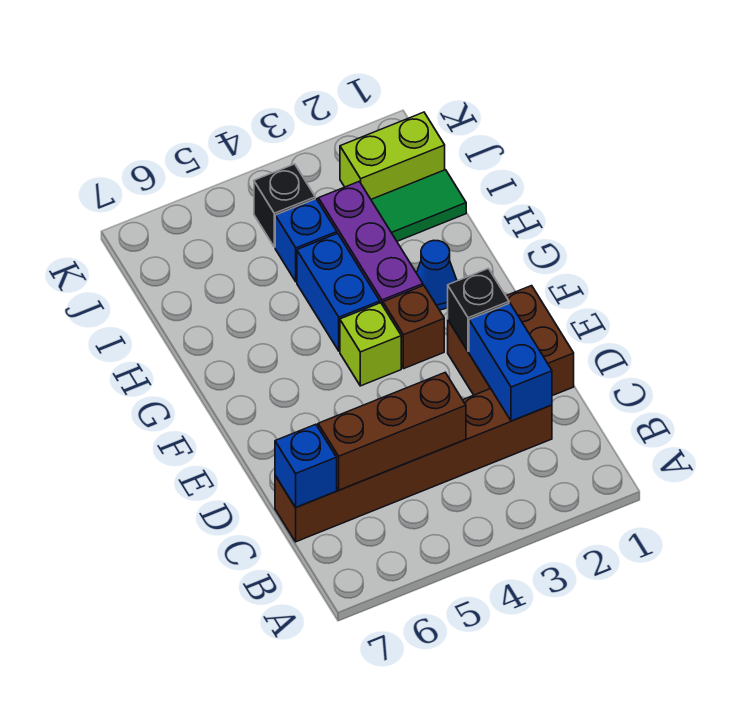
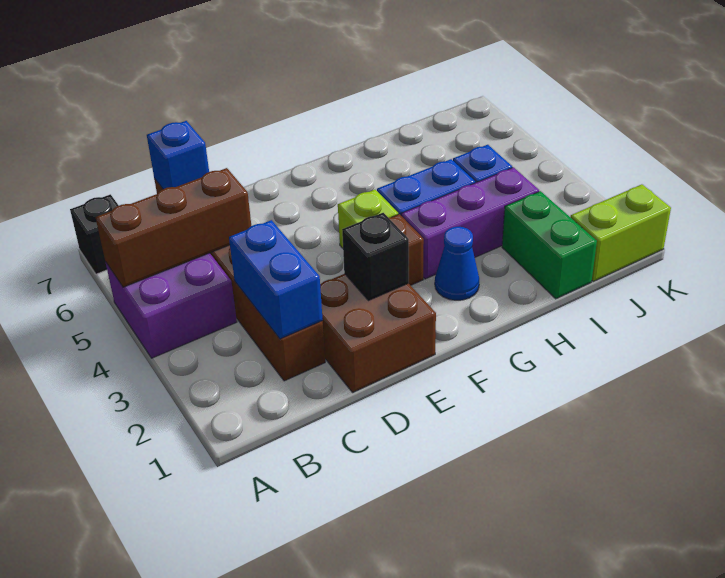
none -> purple brick A4:B5 level 1
blue brick C2:D2 level 2 -> blue brick C2:C3 level 2
brown brick C4:C6 level 2 -> brown brick A5:C5 level 2
green tile I1:I2 level 1 -> green brick I1:I2 level 1
lime brick J1:J2 level 1 -> lime brick J1:K1 level 1
black brick J4 level 1 -> black brick A7 level 1

